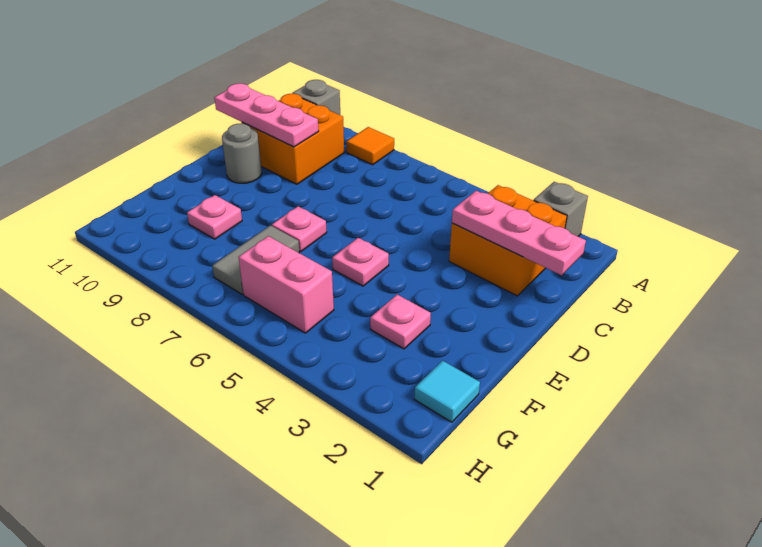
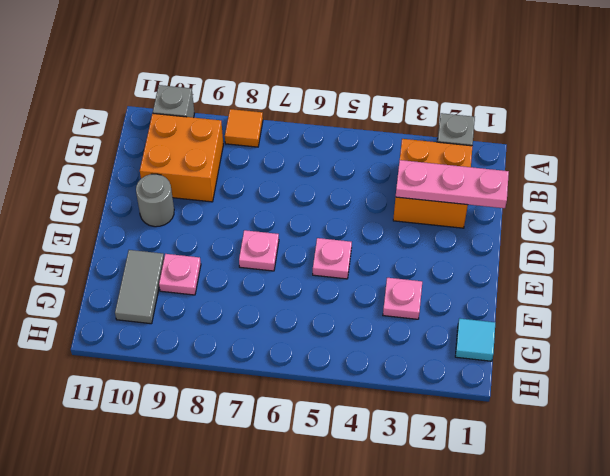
pink plate C9:C11 level 2 -> none
grey tile F7:G7 level 1 -> grey tile F10:G10 level 1
pink brick G5:G6 level 1 -> none

